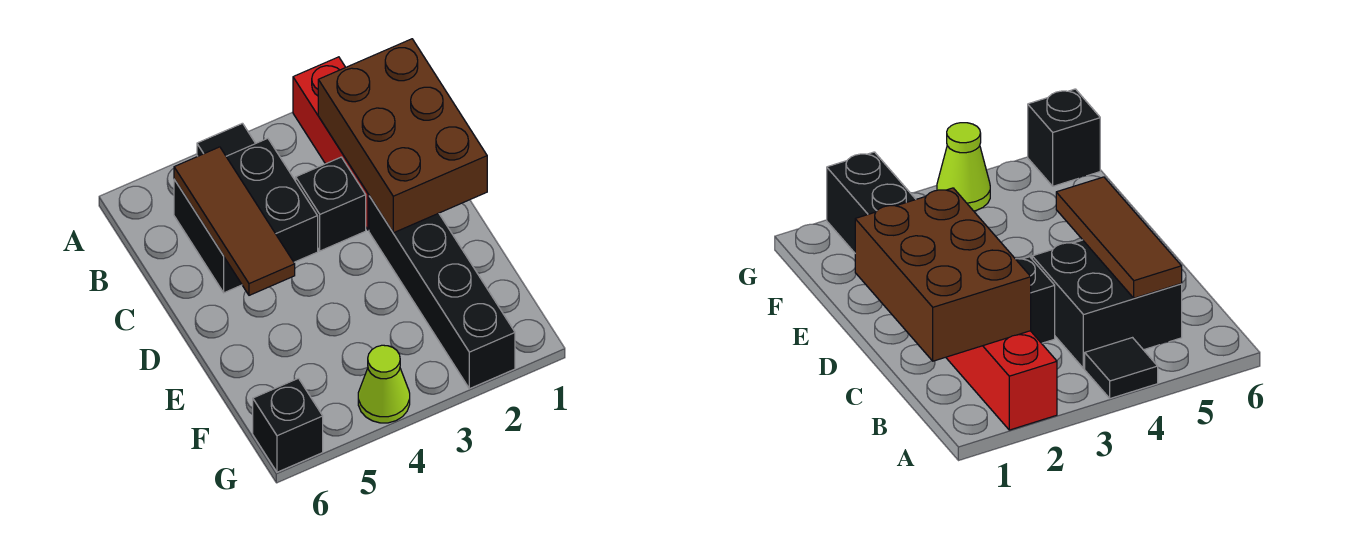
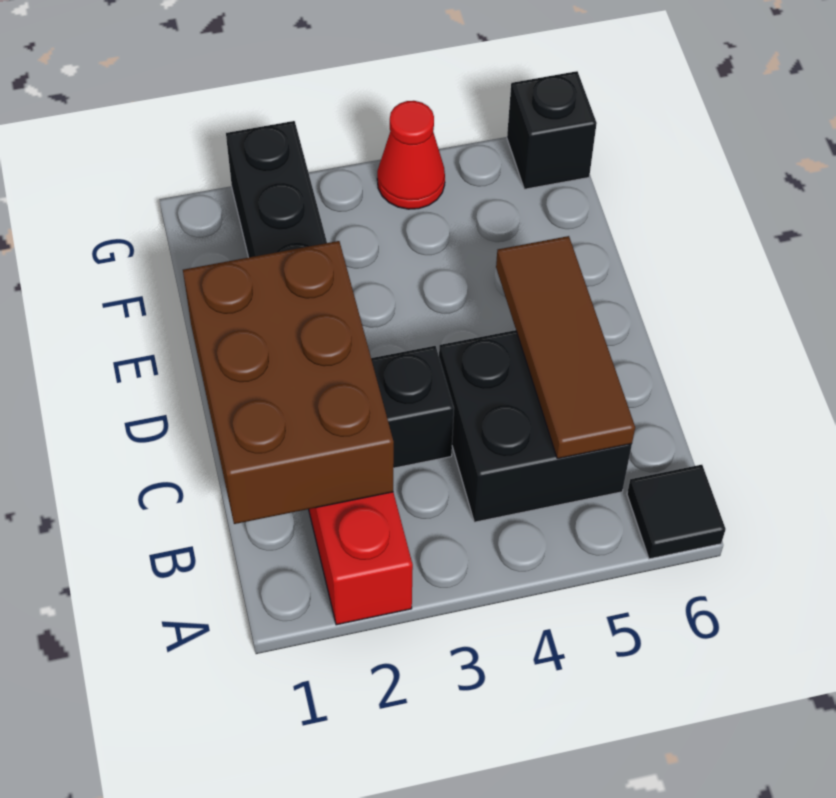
black tile A4 level 1 -> black tile A6 level 1
lime cone G4 level 1 -> red cone G4 level 1

